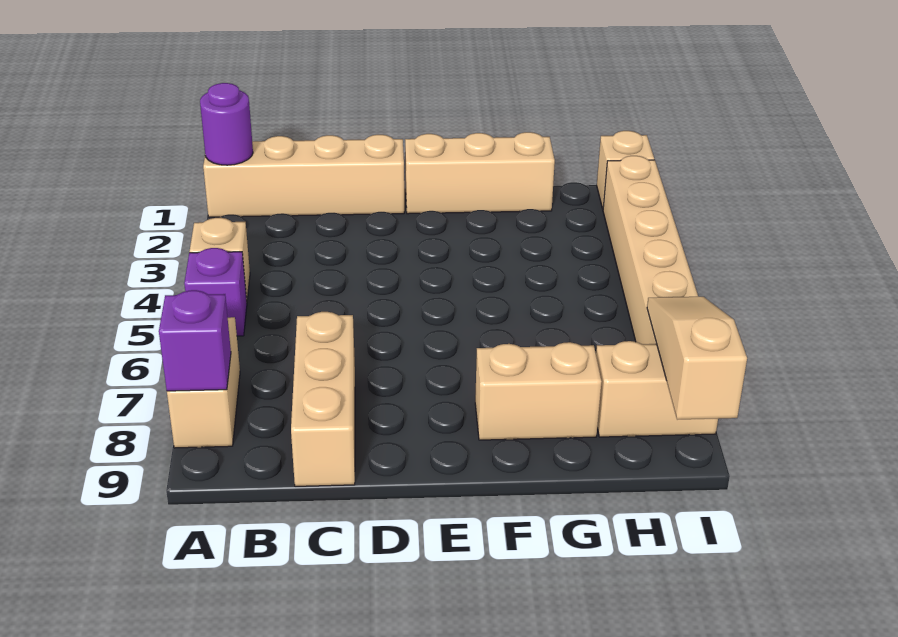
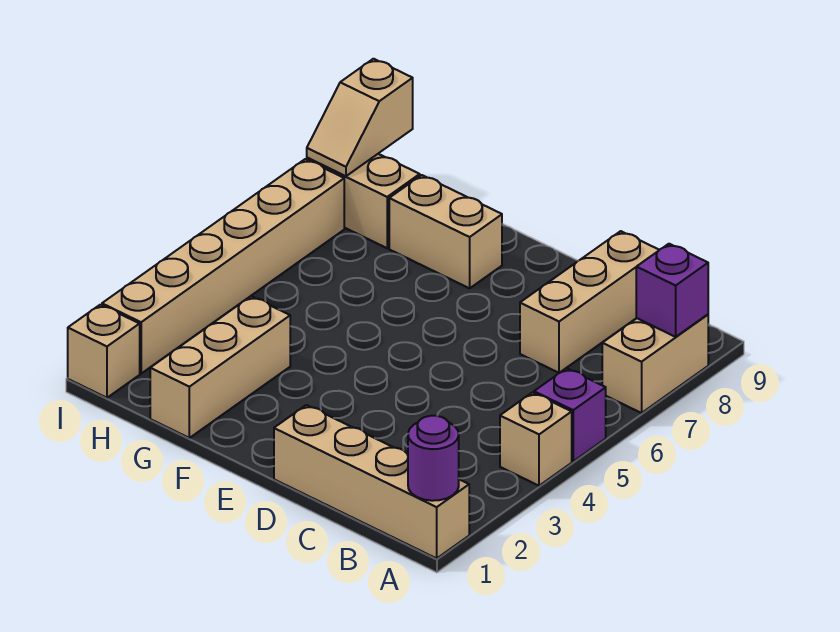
tan brick E1:G1 level 1 -> tan brick G1:G3 level 1
tan slope I7:I9 level 2 top 9 -> tan slope I8:I9 level 2 top 9

